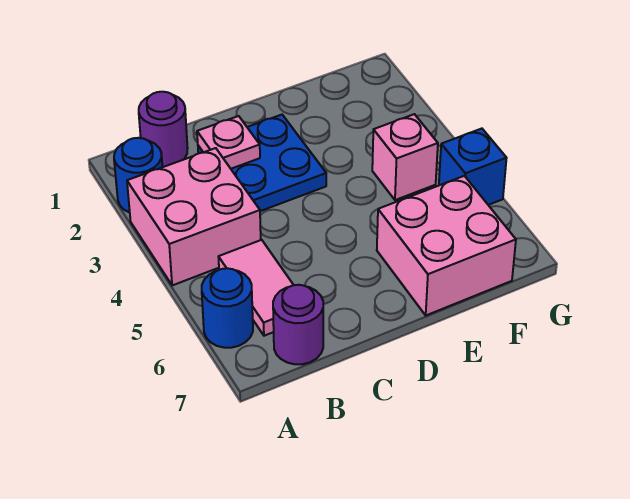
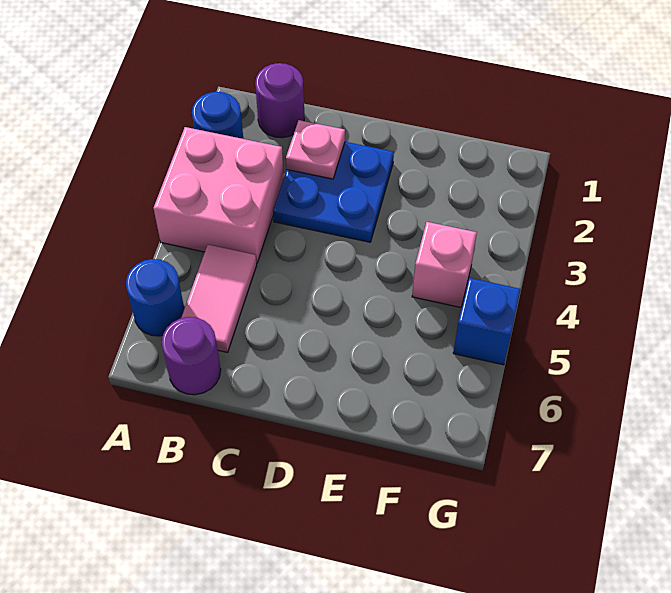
pink brick E6:F7 level 1 -> none

